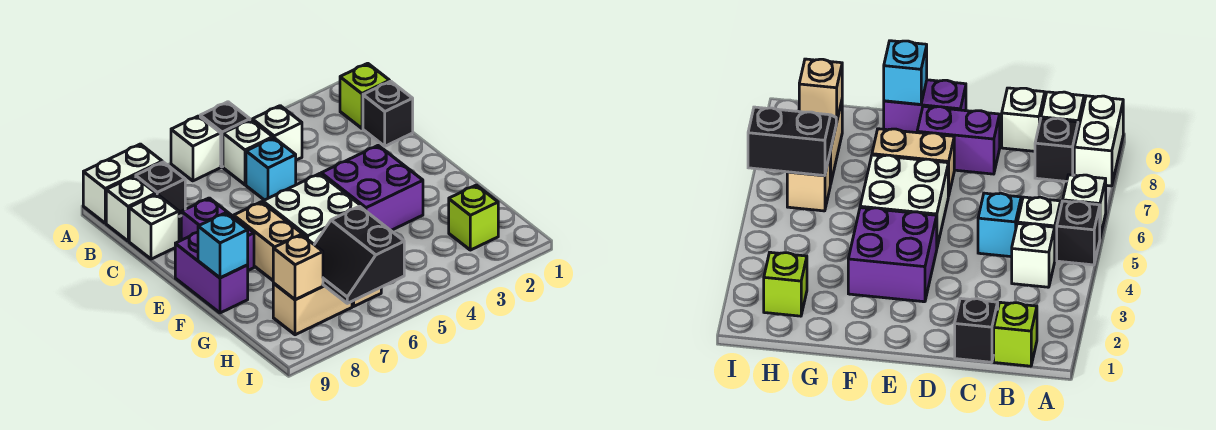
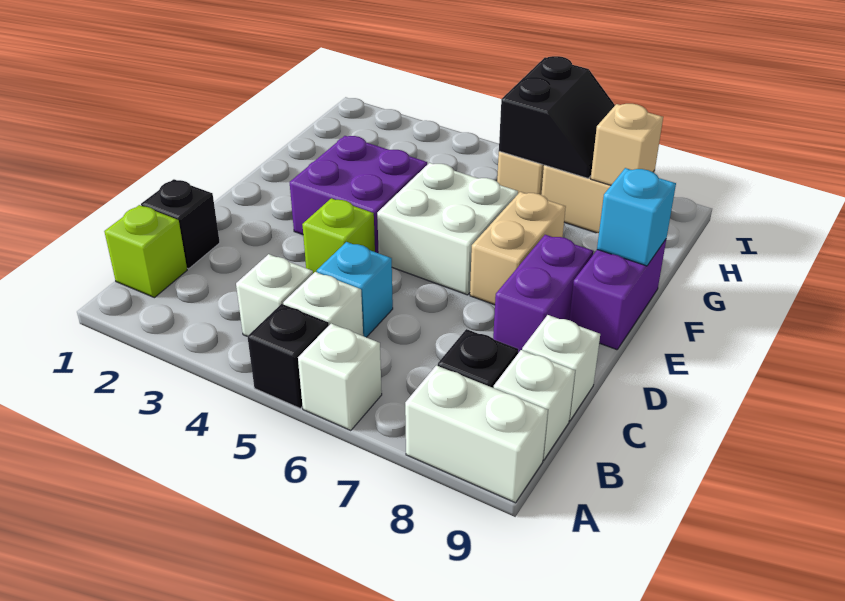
lime brick H2 level 1 -> lime brick D4 level 1

